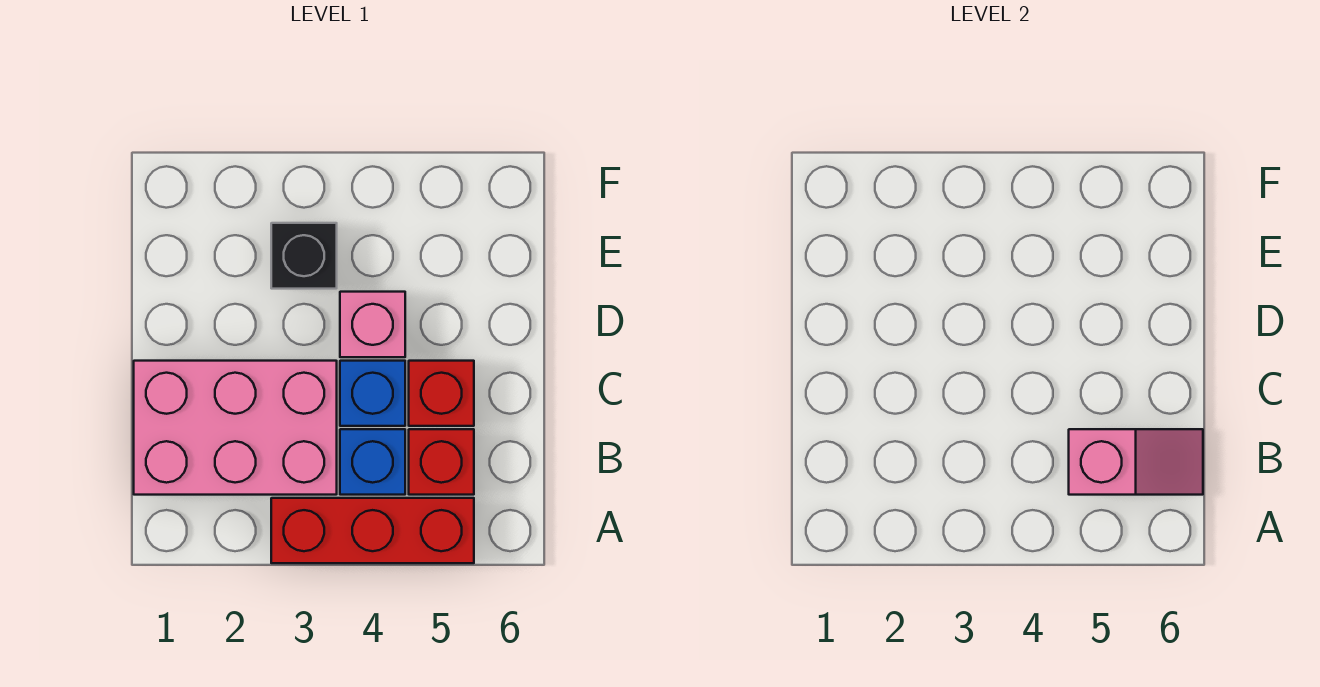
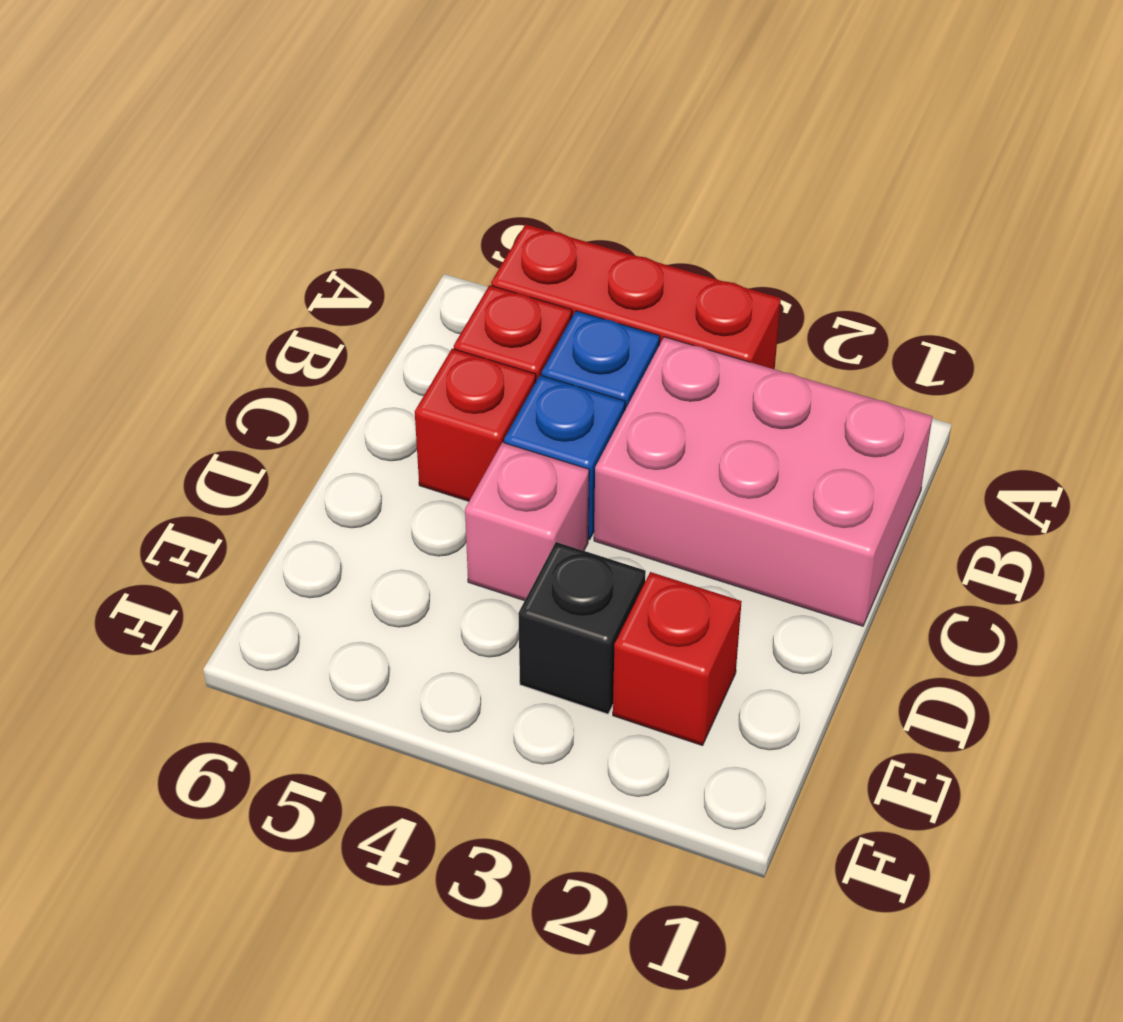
pink slope B5:B6 level 2 top 5 -> none
none -> red brick E2 level 1

